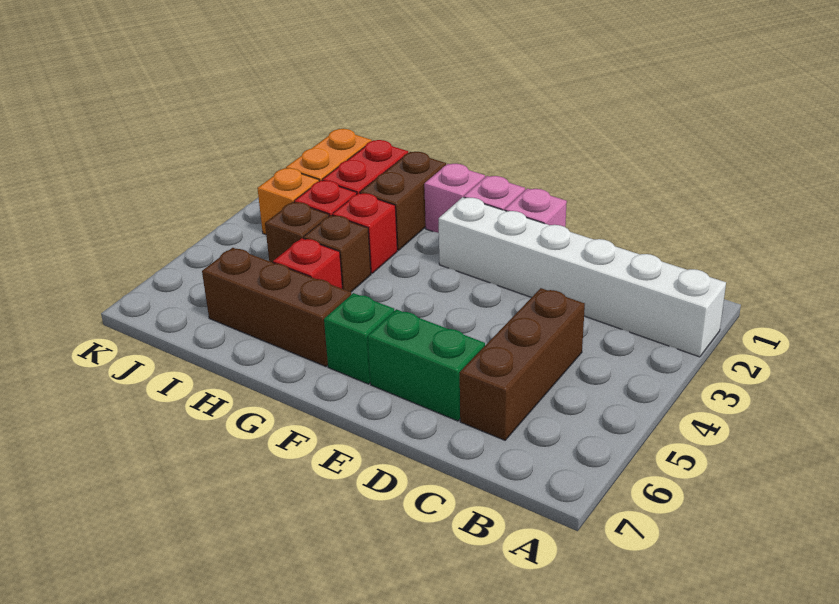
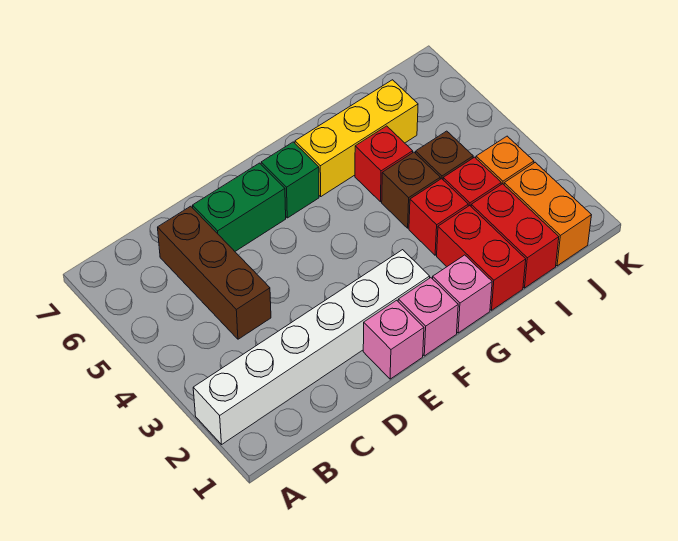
brown brick G6:I6 level 1 -> yellow brick G6:I6 level 1
brown brick H1:H2 level 1 -> red brick H1:H2 level 1

